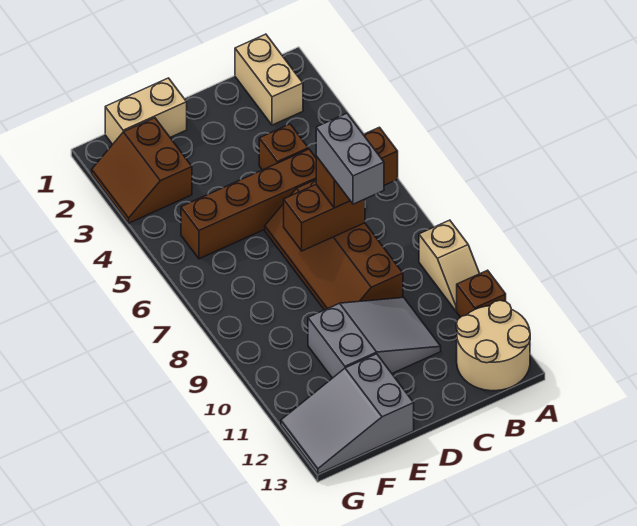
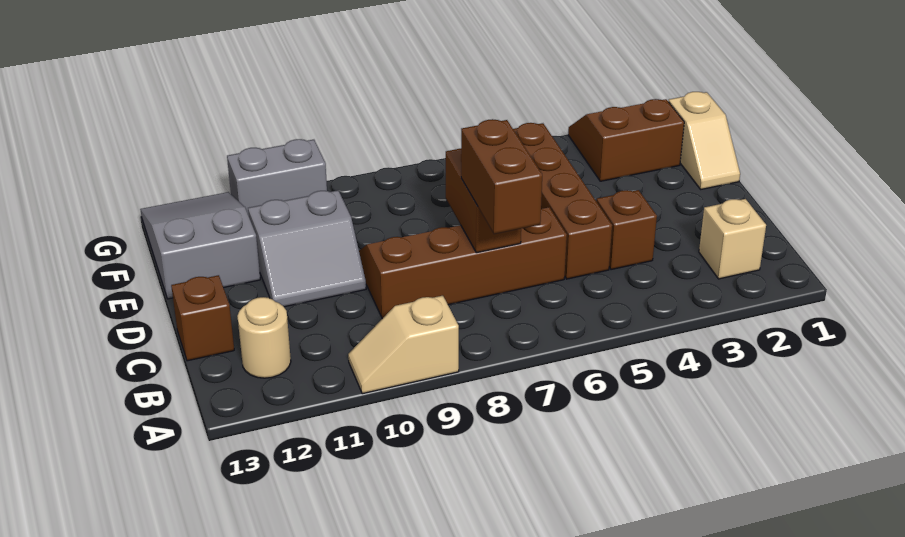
brown brick A11 level 1 -> brown brick C13 level 1
tan round brick A12:B13 level 1 -> tan round brick B12 level 1
tan brick B1:B2 level 1 -> tan brick B2 level 1
grey brick C7:C8 level 4 -> grey brick G10:G11 level 1
grey slope C10:E11 level 1 top E -> grey slope D10:E11 level 1 top E
tan brick E1:F1 level 1 -> tan slope E1:F1 level 1 top F

